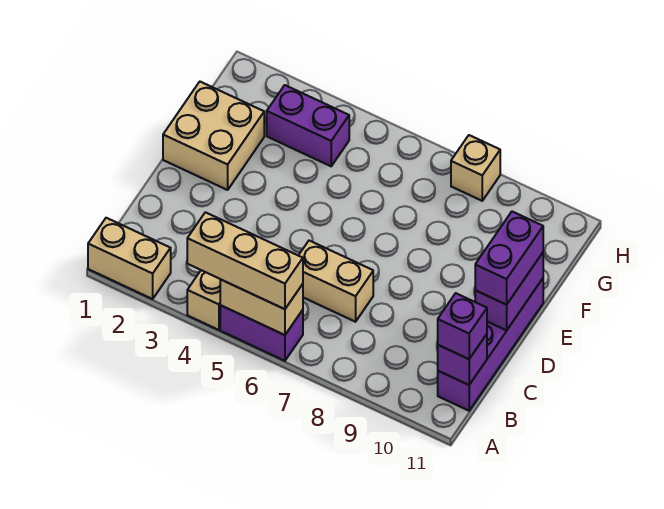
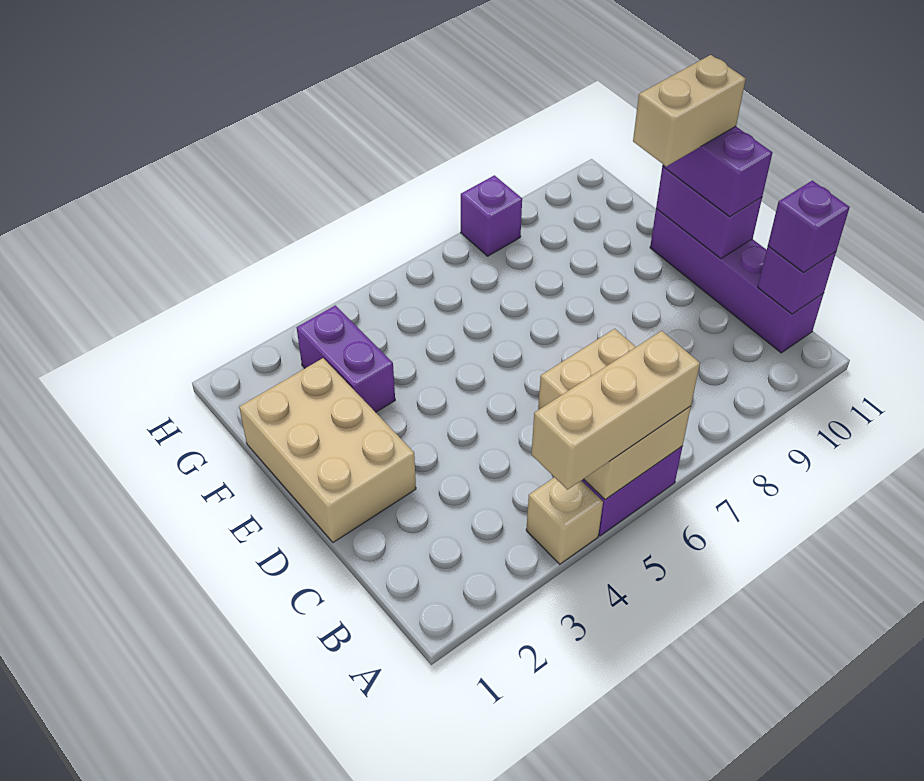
tan brick A1:A2 level 1 -> tan brick E10:E11 level 4
tan brick E1:F2 level 1 -> tan brick D1:F2 level 1
purple brick G3:G4 level 1 -> purple brick F3:G3 level 1
tan brick H8 level 1 -> purple brick H8 level 1

